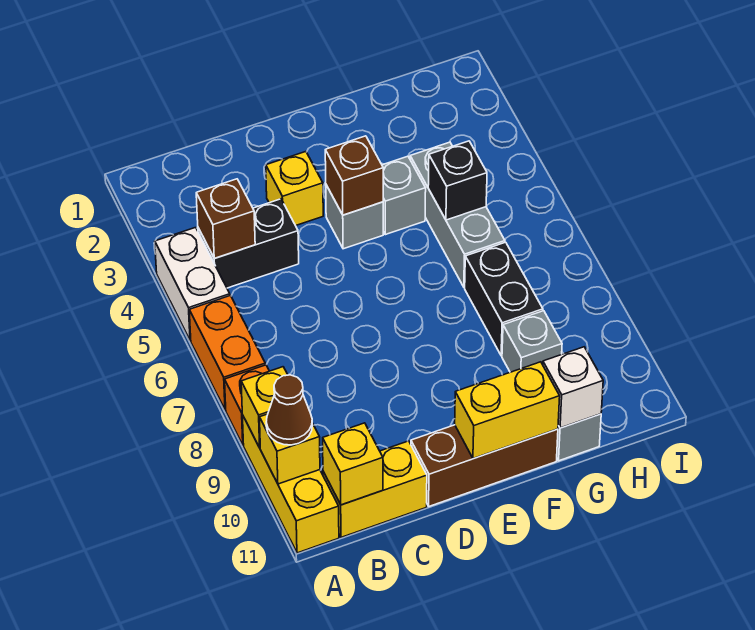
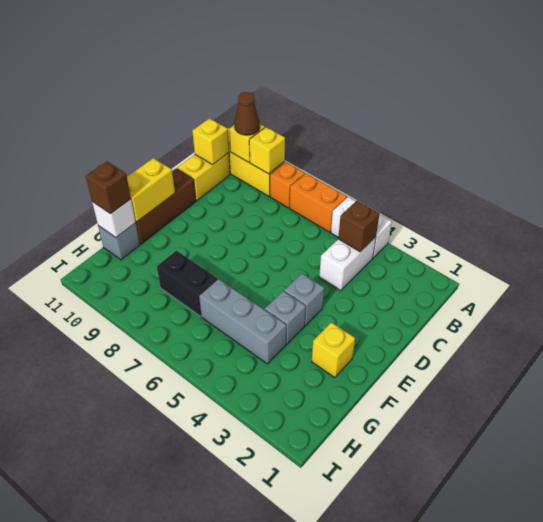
black brick B4:C4 level 1 -> white brick B4:C4 level 1
yellow brick D3 level 1 -> yellow brick F2 level 1
brown brick E4 level 2 -> brown brick G11 level 3
black brick G5 level 2 -> none
grey brick G9 level 1 -> none

